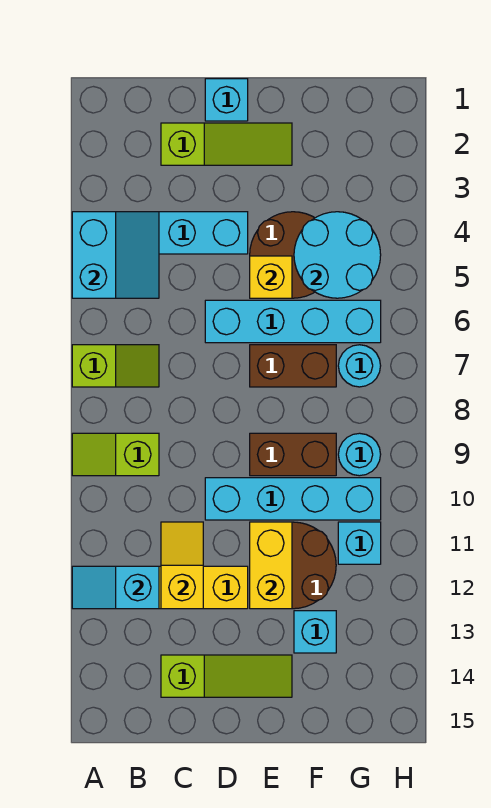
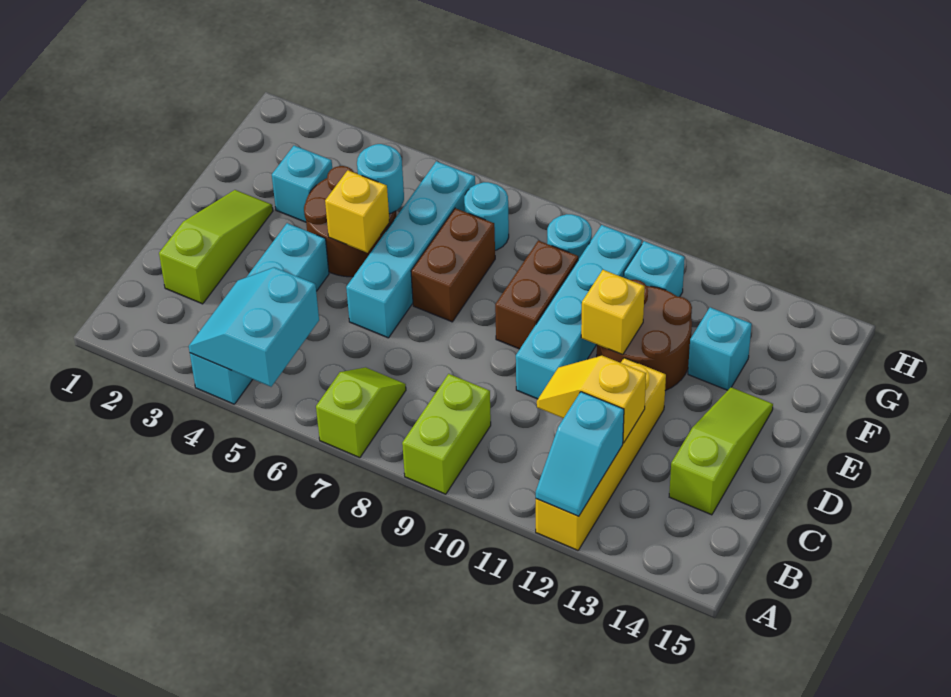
cyan slope A4:B5 level 2 top A -> cyan slope A4:B5 level 2 top 5
lime slope A9:B9 level 1 top B -> lime brick A9:B9 level 1
cyan brick D1 level 1 -> cyan brick F3 level 1
yellow brick E11:E12 level 2 -> yellow brick E11 level 2
cyan round brick F4:G5 level 2 -> cyan round brick F5 level 2

